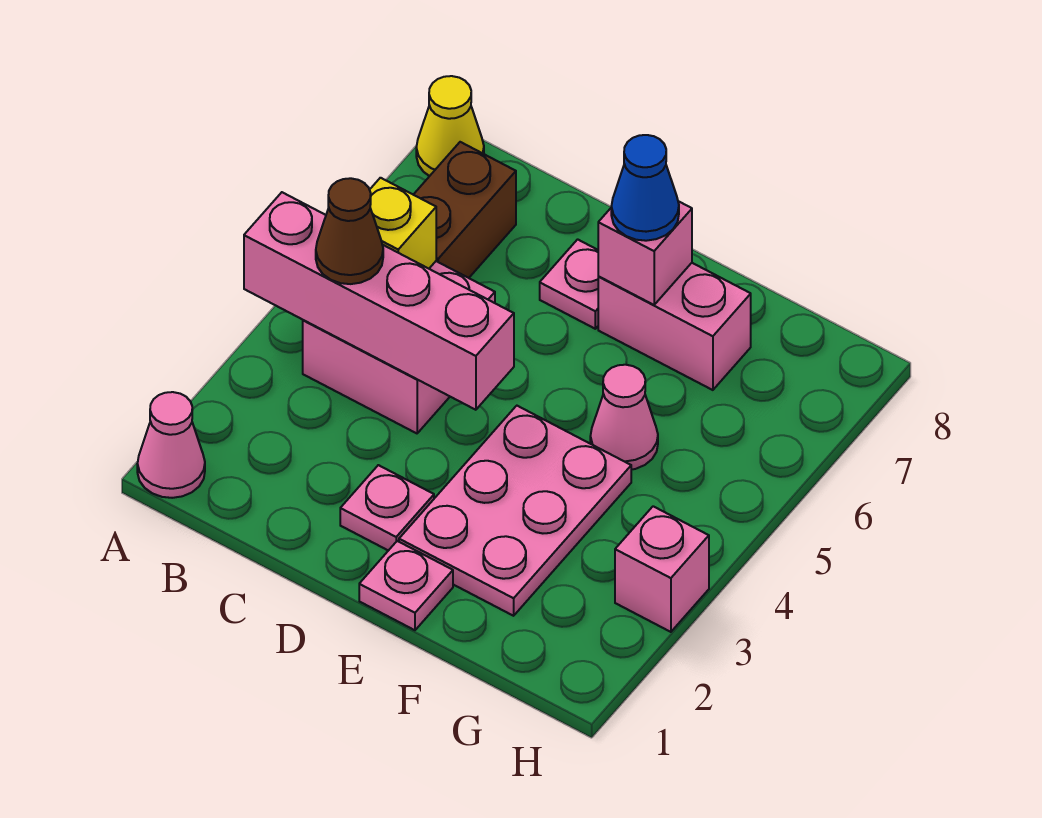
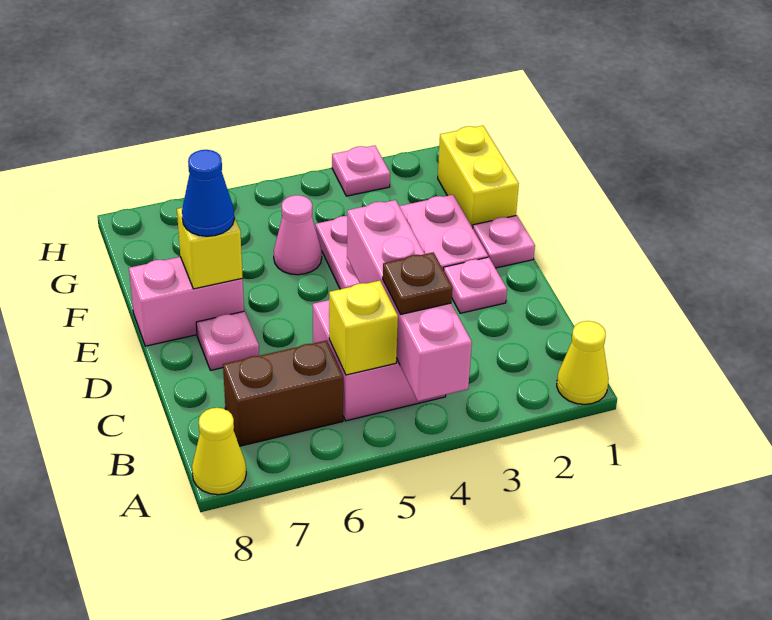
pink cone A1 level 1 -> yellow cone A1 level 1
brown cone B4 level 3 -> brown plate B4 level 3
pink brick E7:F7 level 1 -> pink brick E7:E8 level 1
pink brick E7 level 2 -> yellow brick E7 level 2
none -> yellow brick F1:G1 level 1
pink brick H3 level 1 -> pink plate H3 level 1

